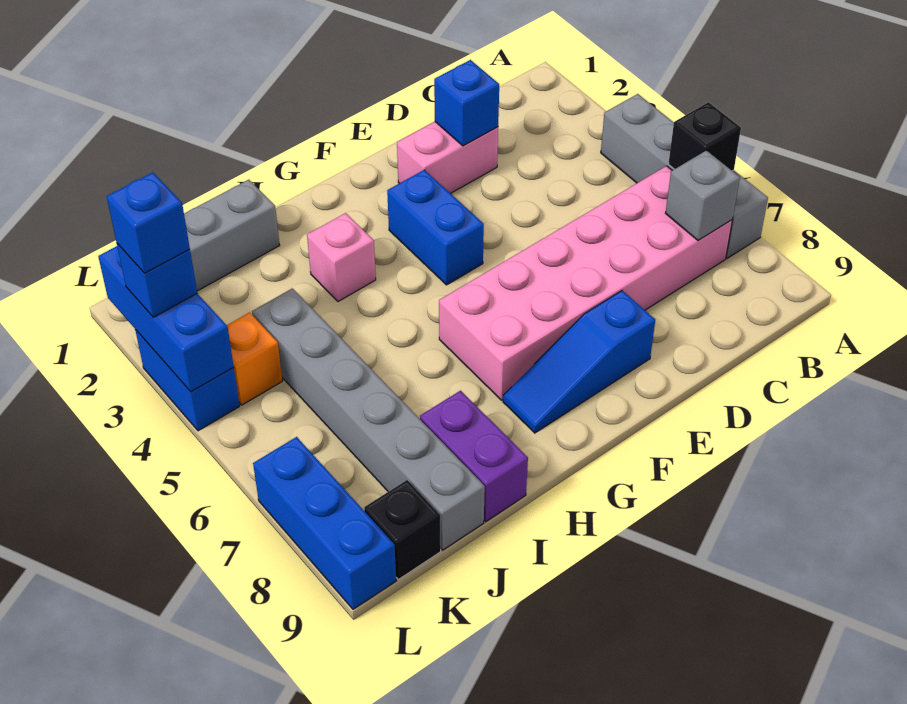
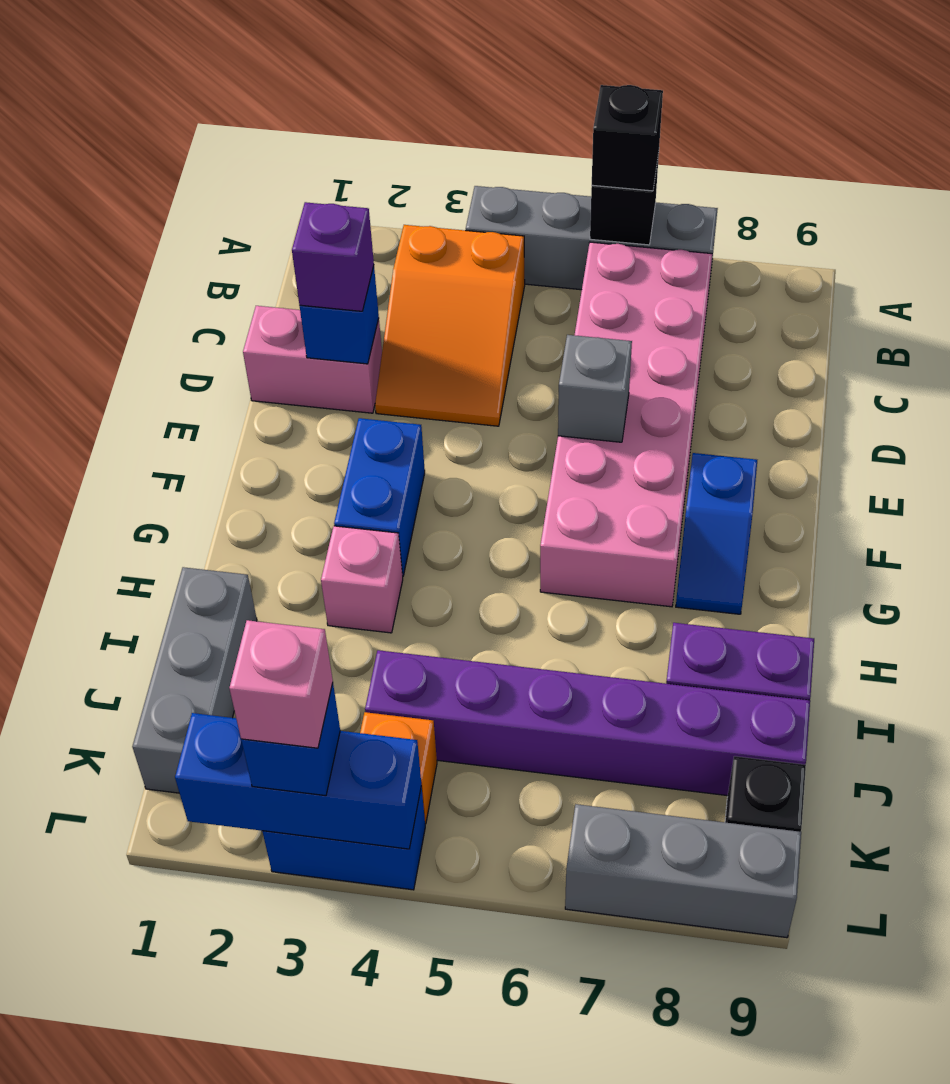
none -> black brick A6 level 3
none -> orange slope B3:D4 level 1 top B
grey brick B7 level 2 -> grey brick E6 level 2
pink brick D2:E2 level 1 -> pink brick D1:D2 level 1
none -> purple brick D2 level 3
blue slope E8:G8 level 1 top E -> blue slope F8:G8 level 1 top F
blue brick F3:F4 level 1 -> blue brick F3:G3 level 1
grey brick J4:J9 level 1 -> purple brick J4:J9 level 1
blue brick L3 level 4 -> pink brick L3 level 4
blue brick L7:L9 level 1 -> grey brick L7:L9 level 1

